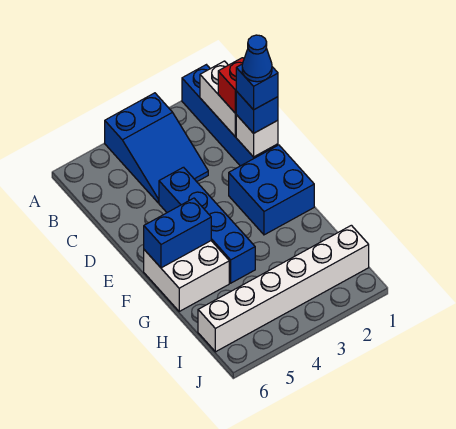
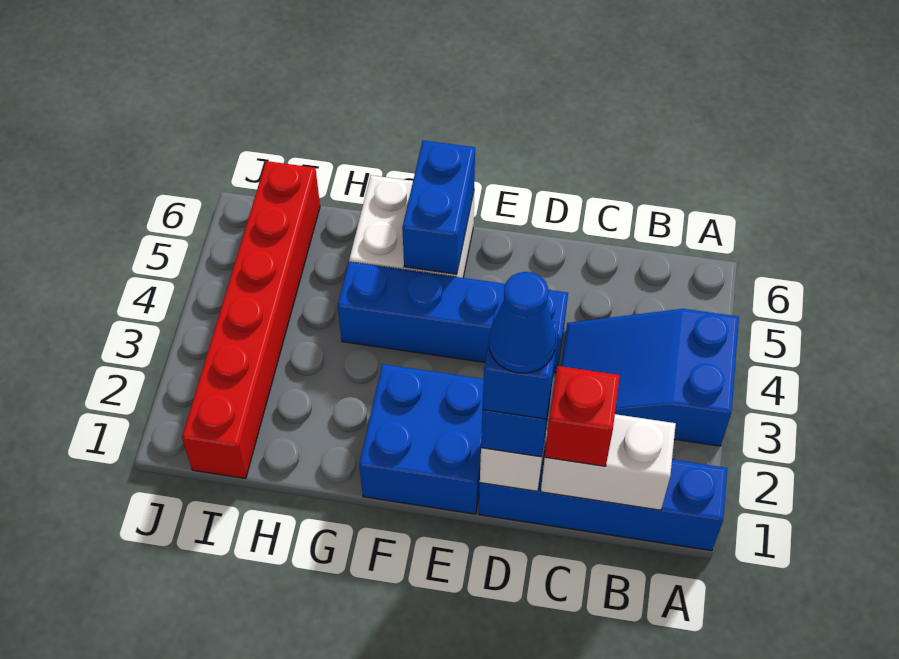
white brick I1:I6 level 1 -> red brick I1:I6 level 1

